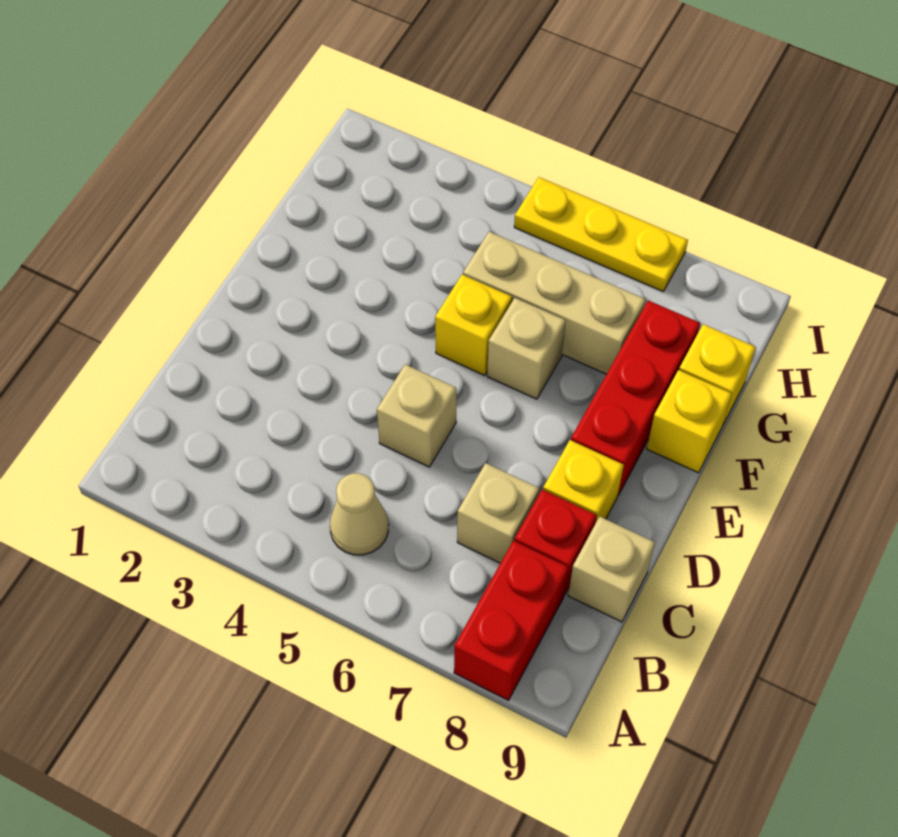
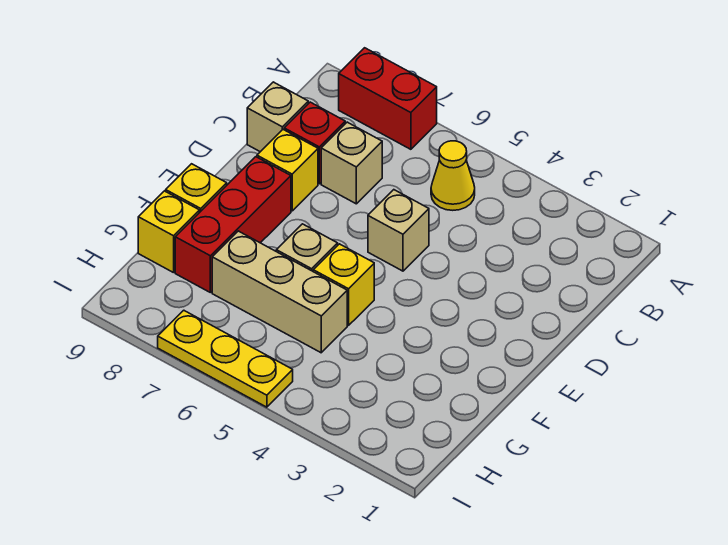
red brick A8:B8 level 1 -> red brick A7:A8 level 1
tan cone B5 level 1 -> yellow cone B5 level 1

